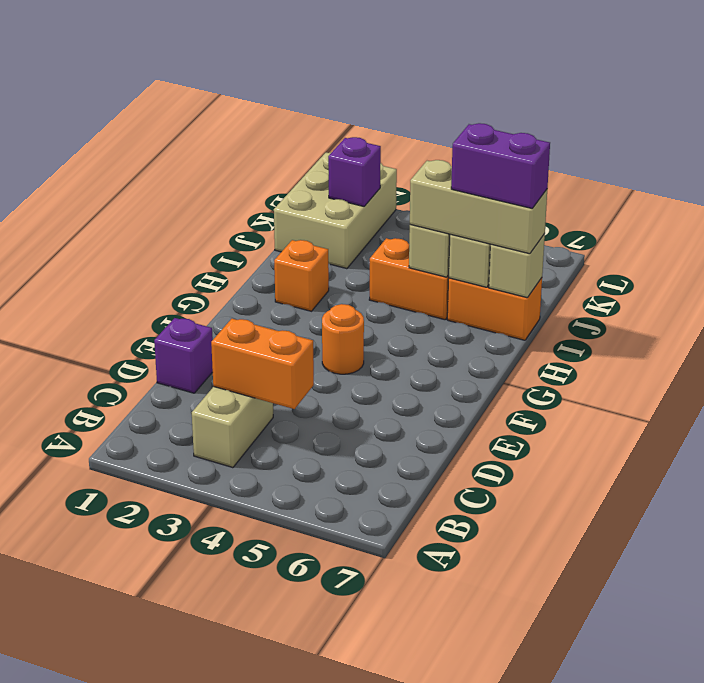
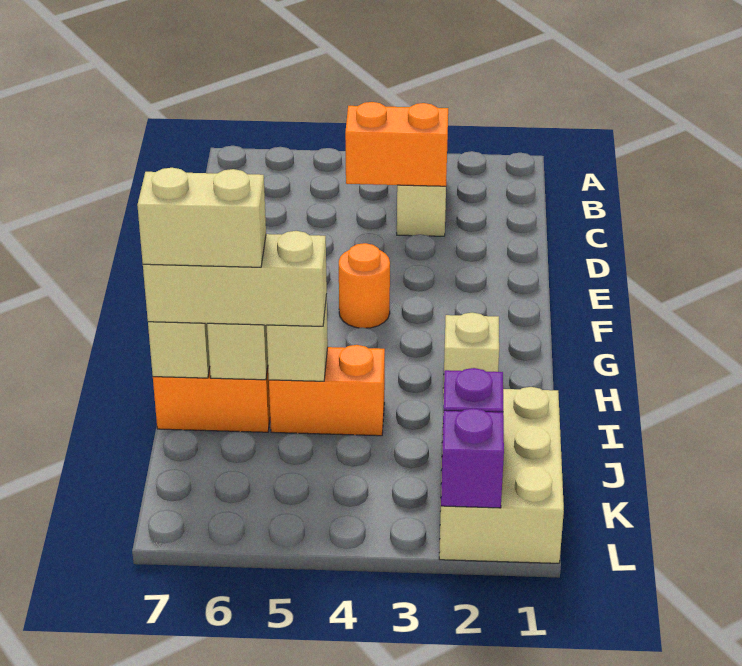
purple brick D1 level 1 -> purple brick L2 level 2
orange brick H2 level 1 -> tan brick H2 level 1
purple brick I6:I7 level 4 -> tan brick I6:I7 level 4

